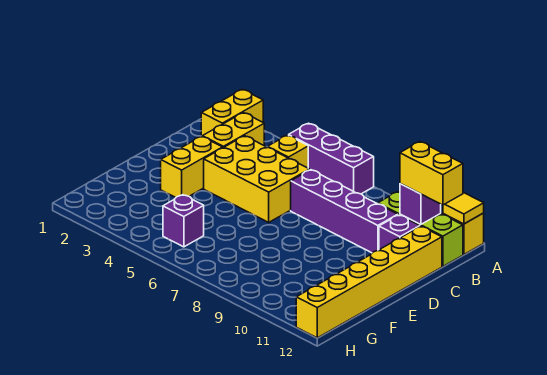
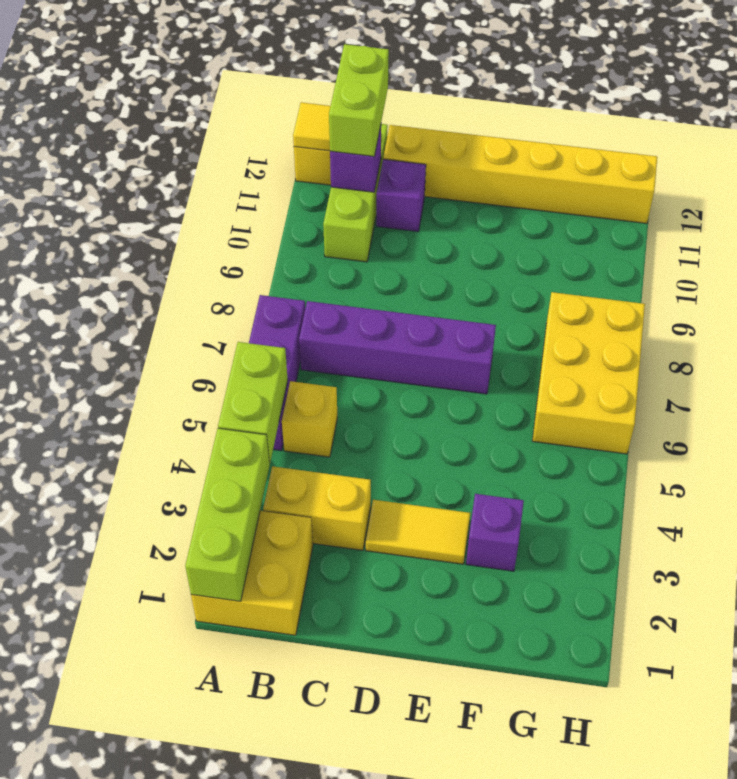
none -> lime brick A1:A3 level 2
yellow brick A2:B2 level 1 -> yellow brick A1:B2 level 1
none -> lime brick A4:A5 level 2
yellow brick B11:B12 level 3 -> lime brick B11:B12 level 3
yellow brick C4:D6 level 1 -> yellow brick G6:H8 level 1
purple brick C7:C10 level 1 -> purple brick B7:E7 level 1
yellow brick D3:E3 level 1 -> yellow tile D3:E3 level 1
purple brick G5 level 1 -> purple brick F3 level 1

